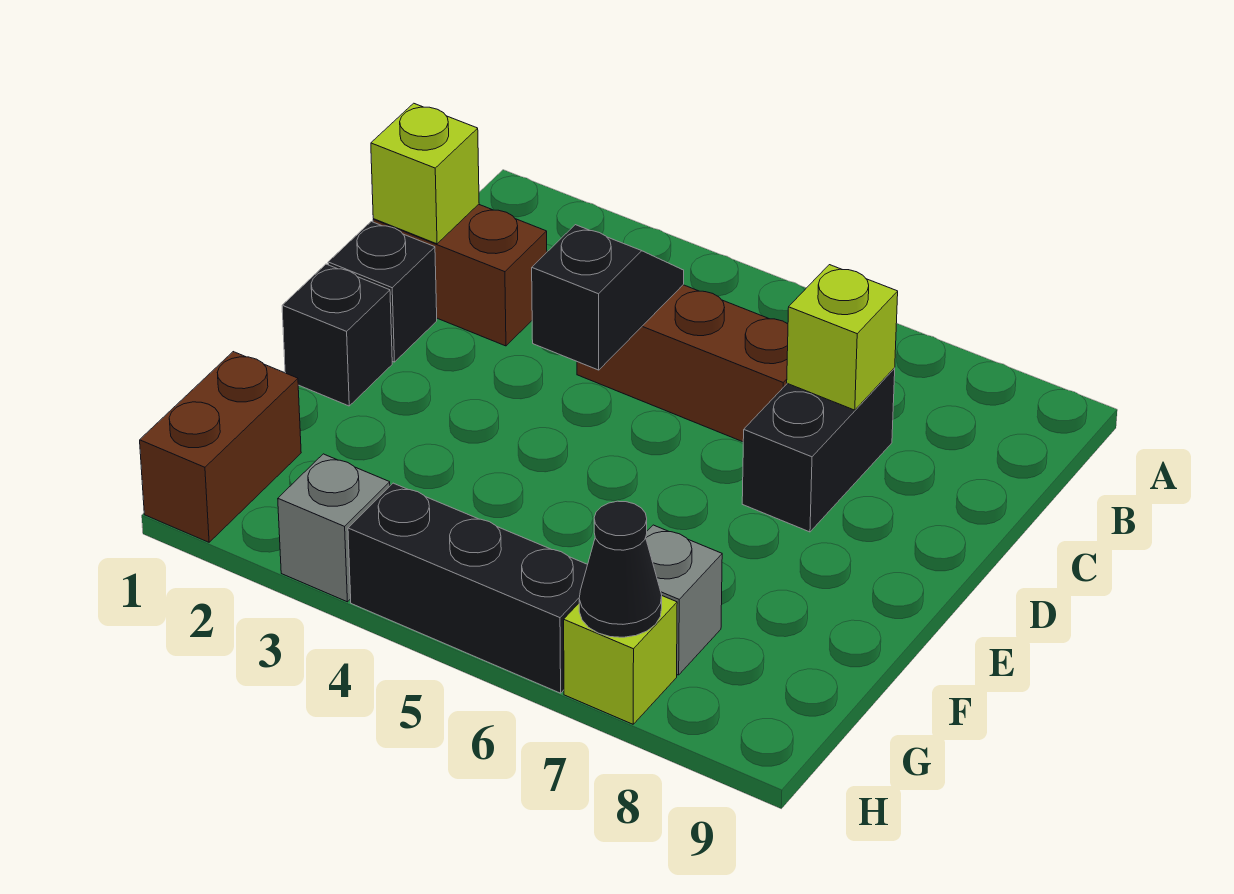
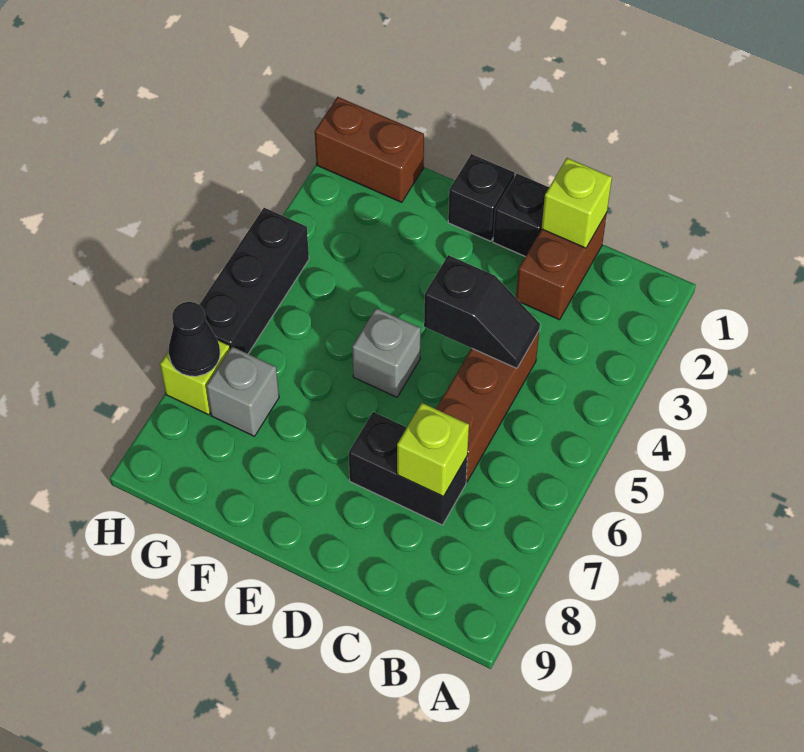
grey brick H3 level 1 -> grey brick E5 level 1

